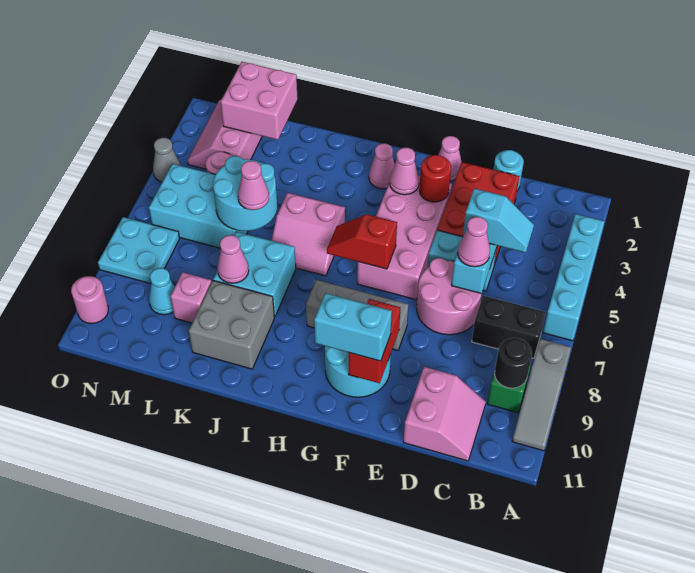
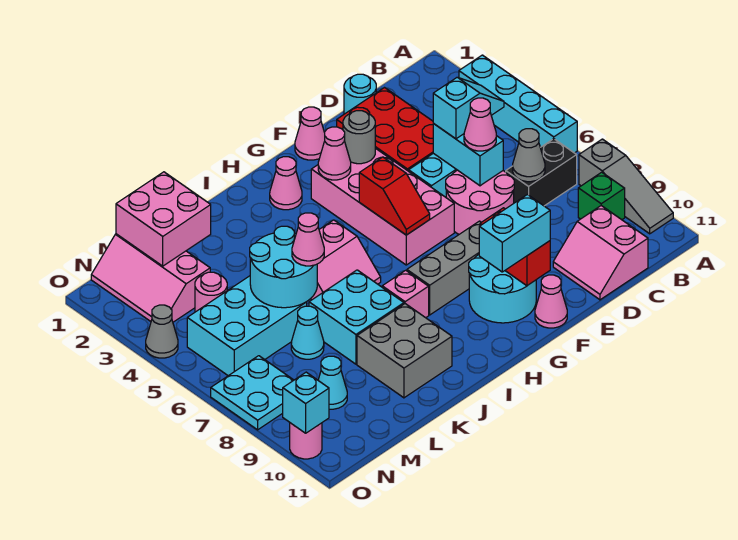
black round brick B9 level 2 -> none
none -> grey cone C7 level 2
pink slope C10:D11 level 1 top D -> pink slope C10:D11 level 1 top C
red round brick F3 level 2 -> grey round brick F3 level 2
red slope G6:H6 level 2 top G -> red slope G5:G6 level 2 top 5
pink cone K8 level 2 -> pink cone F11 level 1
none -> cyan cone L7 level 1
pink brick L9 level 1 -> pink brick I8 level 1
none -> cyan brick O10 level 2

